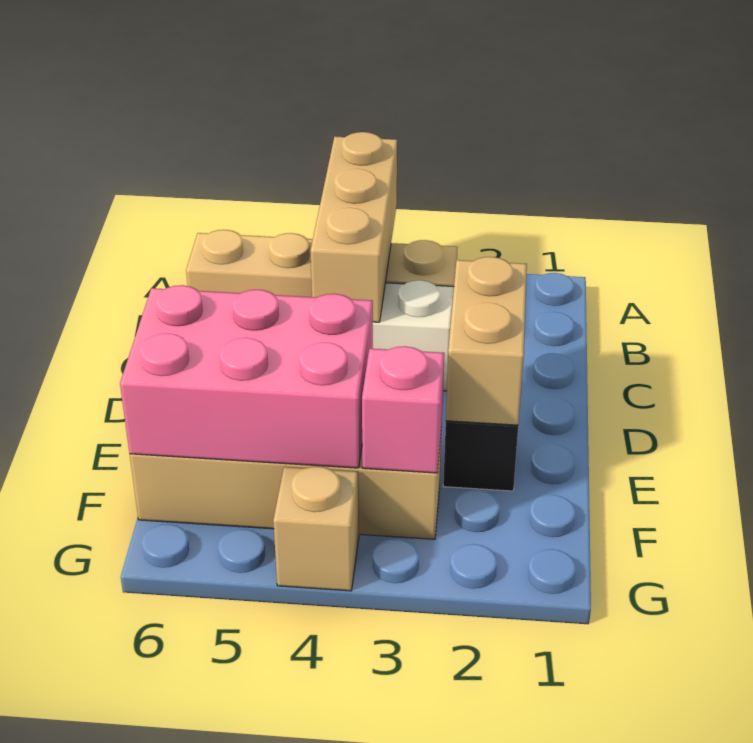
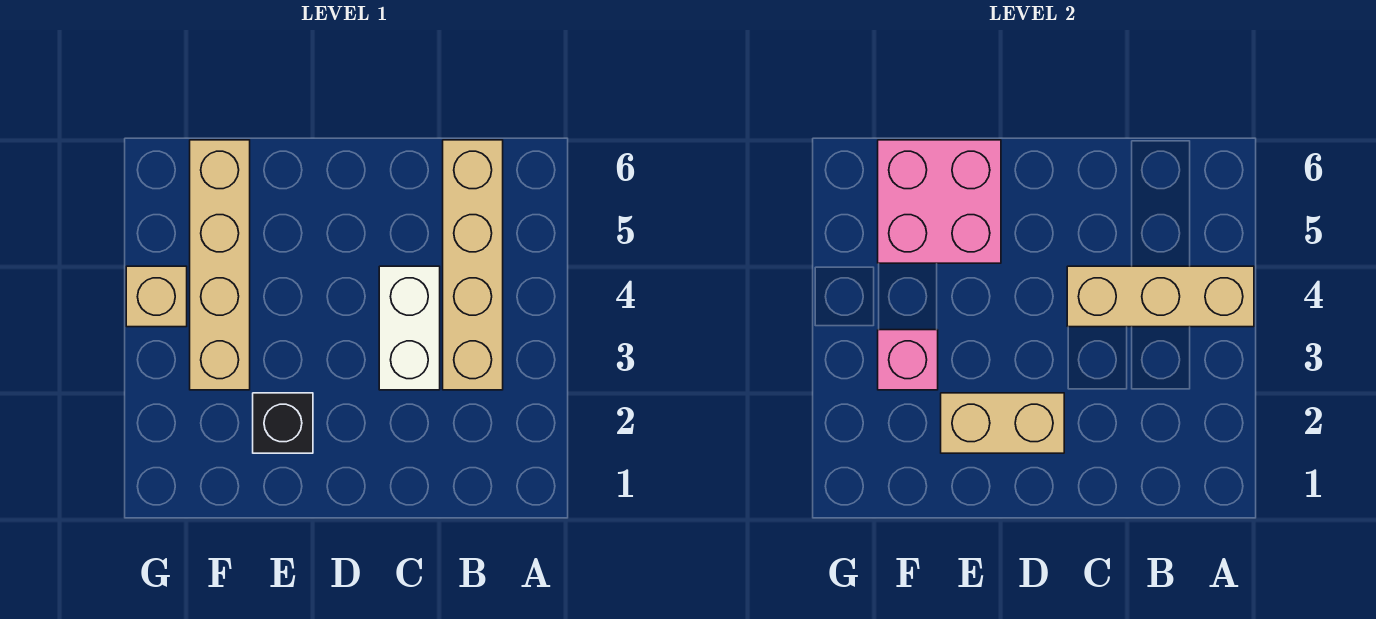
pink brick E4:F6 level 2 -> pink brick E5:F6 level 2

